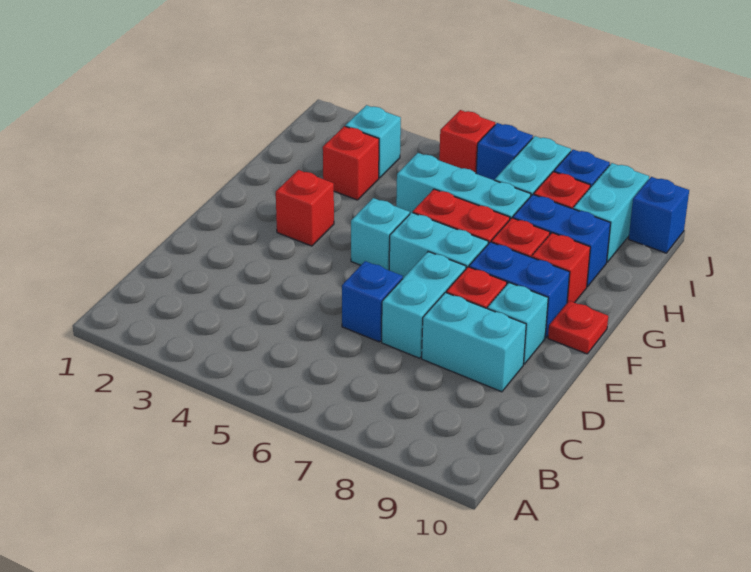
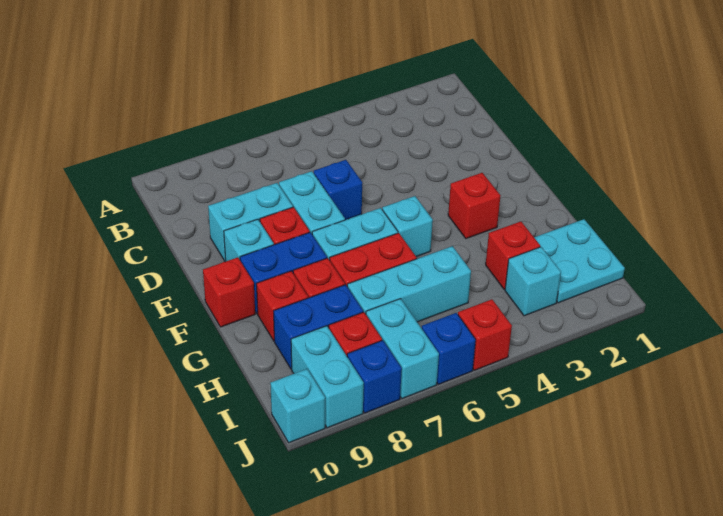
red plate F10 level 1 -> red brick F10 level 1
none -> cyan plate H1:I2 level 1
blue brick J10 level 1 -> cyan brick J10 level 1

